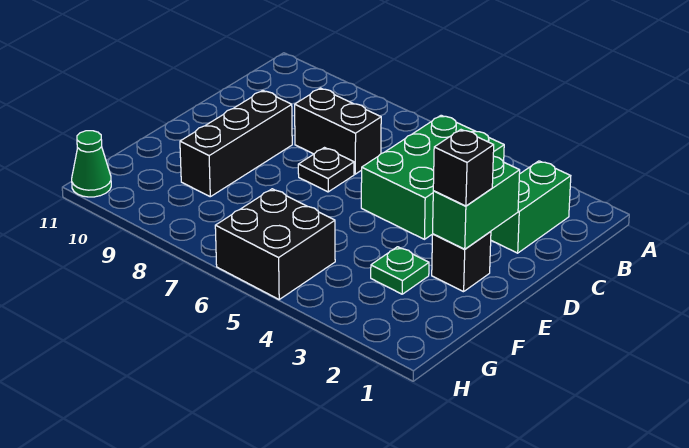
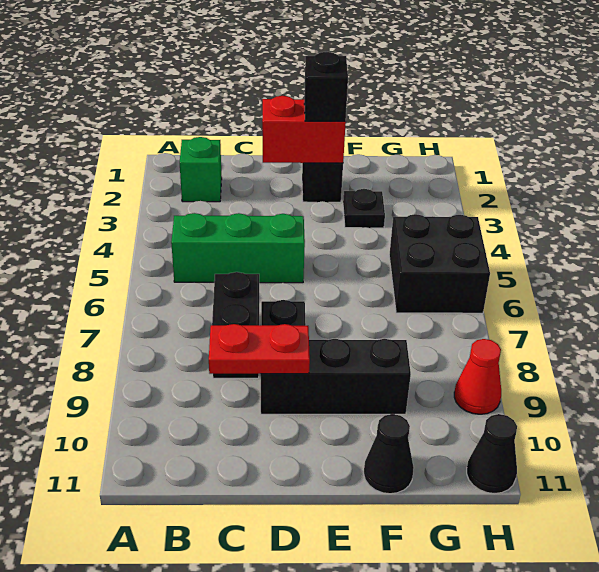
green brick B2:C2 level 1 -> green brick B2 level 1
green brick B4:D5 level 1 -> green brick B5:D5 level 1
none -> red plate C9:D9 level 2
green brick D2:E2 level 2 -> red brick D2:E2 level 2
green plate F3 level 1 -> black plate F3 level 1
none -> black cone F11 level 1
none -> red cone H9 level 1
green cone H11 level 1 -> black cone H11 level 1

